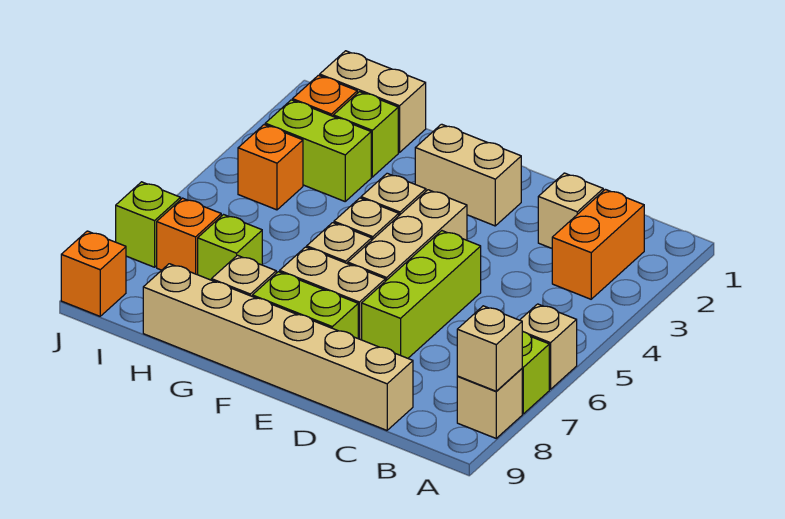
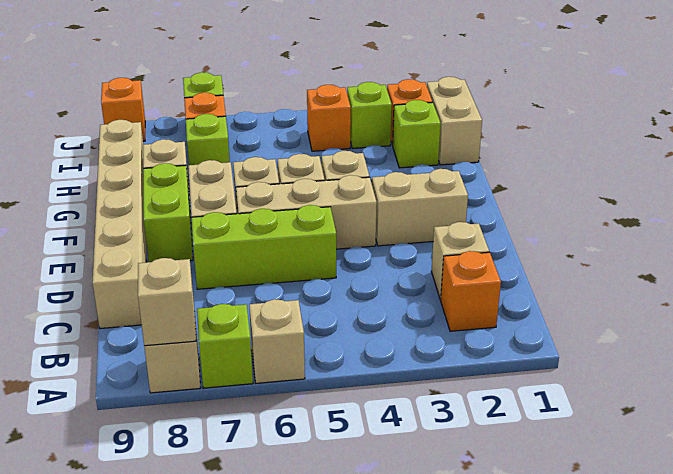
orange brick B2:B3 level 1 -> orange brick B2 level 1
tan brick E2:F2 level 1 -> tan brick E2:E3 level 1
lime brick H3:I3 level 1 -> lime brick I3 level 1

